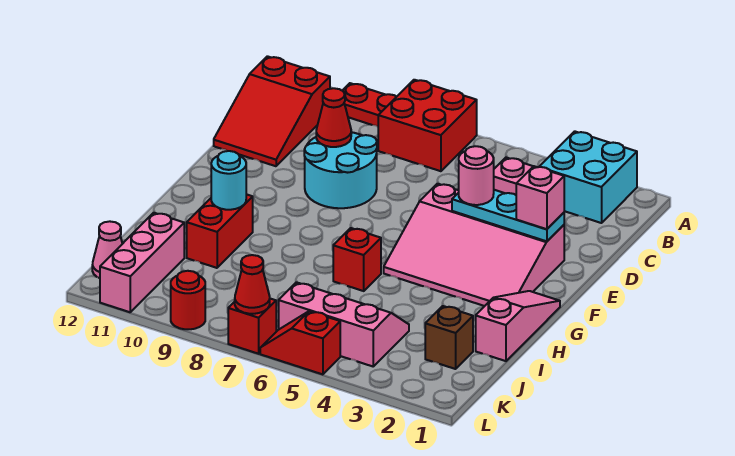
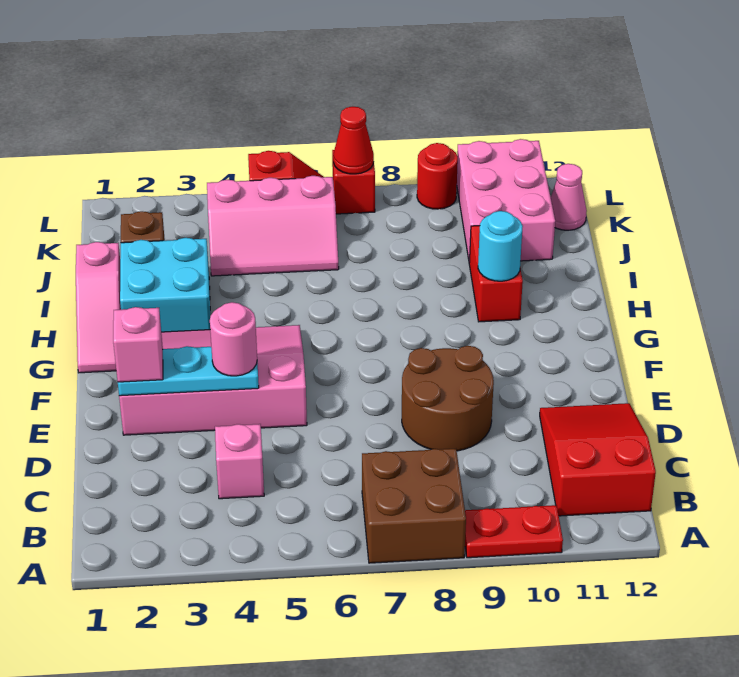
cyan brick A2:B3 level 1 -> cyan brick H2:I3 level 1
red brick A7:B8 level 1 -> brown brick A7:B8 level 1
cyan round brick D8:E9 level 1 -> brown round brick D8:E9 level 1
red cone D9 level 2 -> none
red brick H6 level 1 -> none
pink brick J11:L11 level 1 -> pink brick J10:L11 level 1

